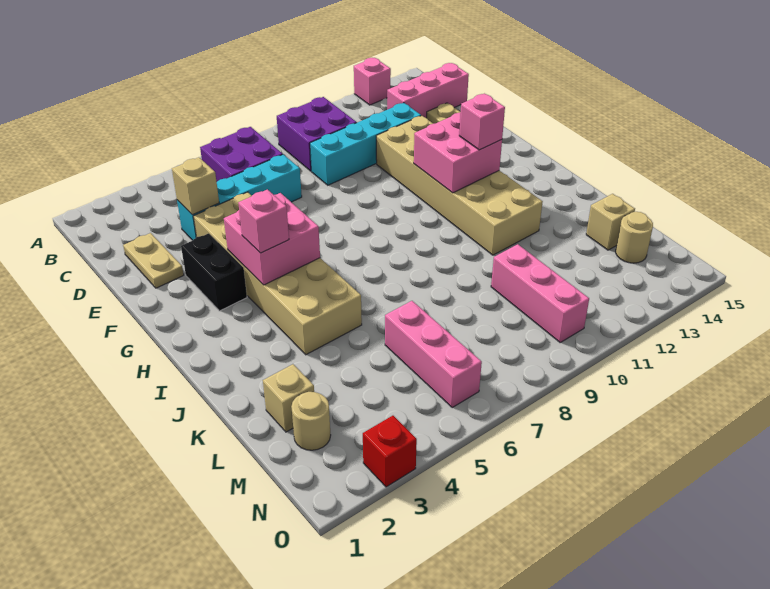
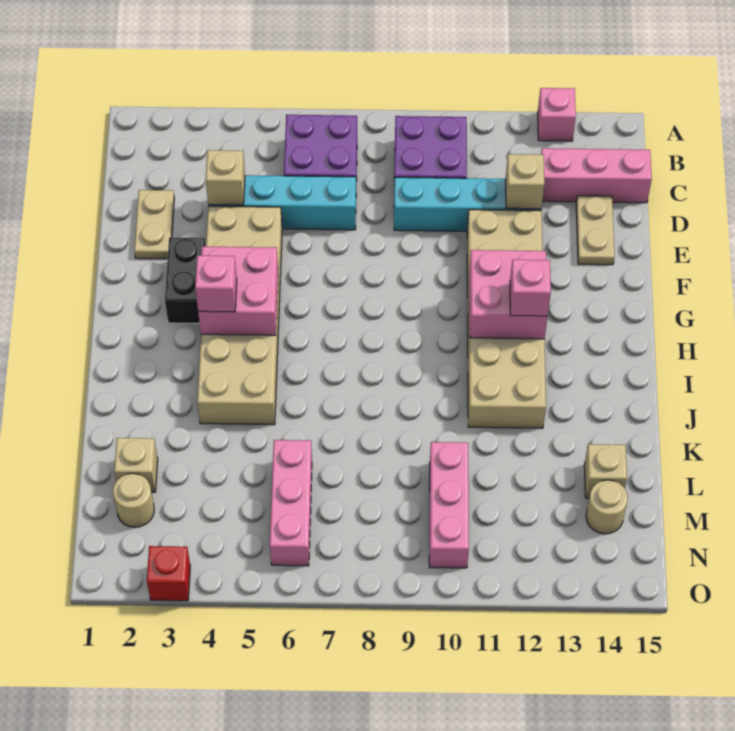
none -> tan brick D12 level 2

